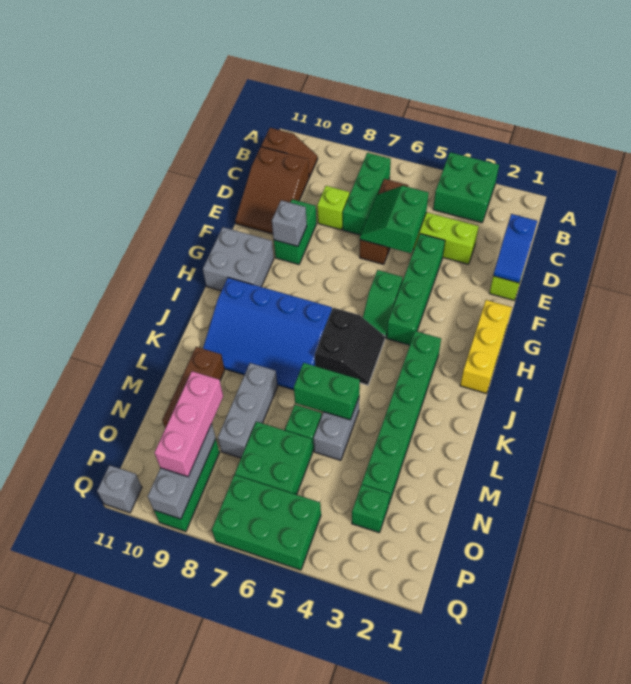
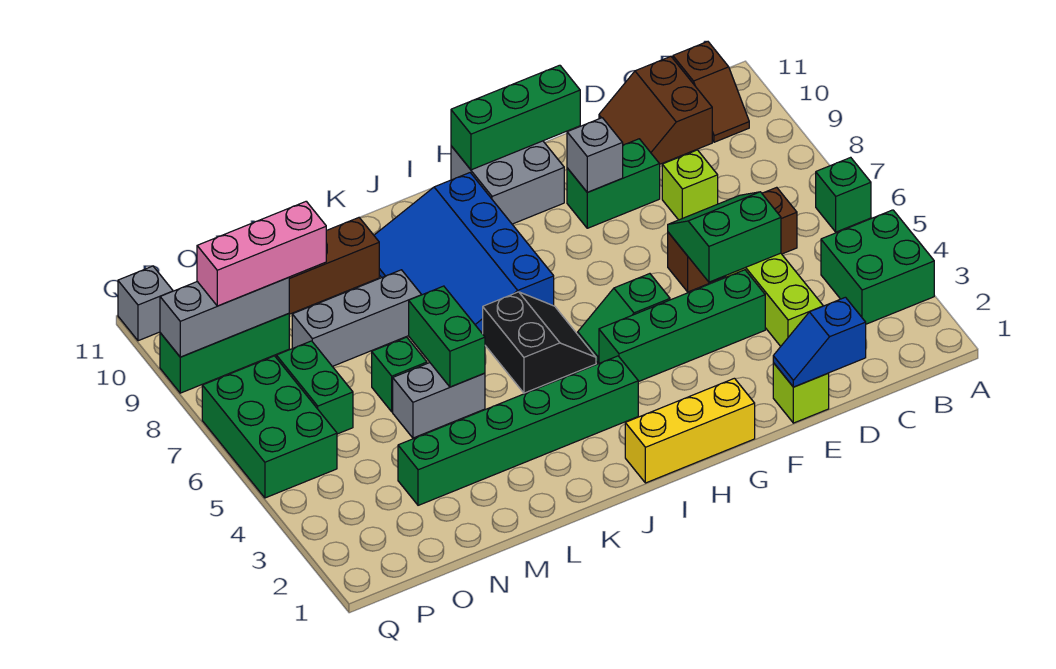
green brick B7:D7 level 1 -> green brick F11:H11 level 2
brown slope C10:E11 level 1 top C -> brown slope C10:D11 level 1 top C
black slope I5:J6 level 1 top 6 -> black slope I5:J6 level 1 top J
green brick N6:O7 level 1 -> green brick O6:O7 level 1
green brick O3 level 1 -> green brick A6 level 1

